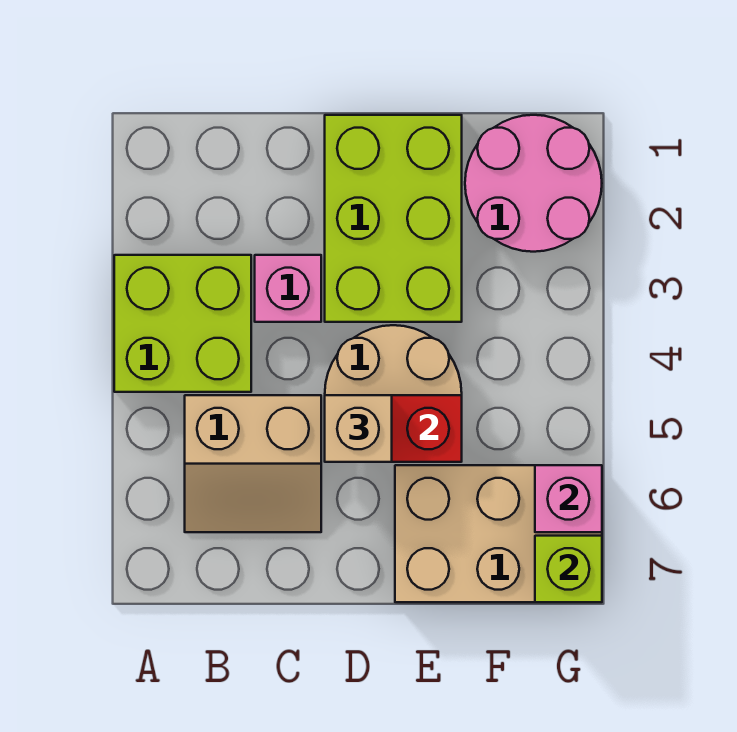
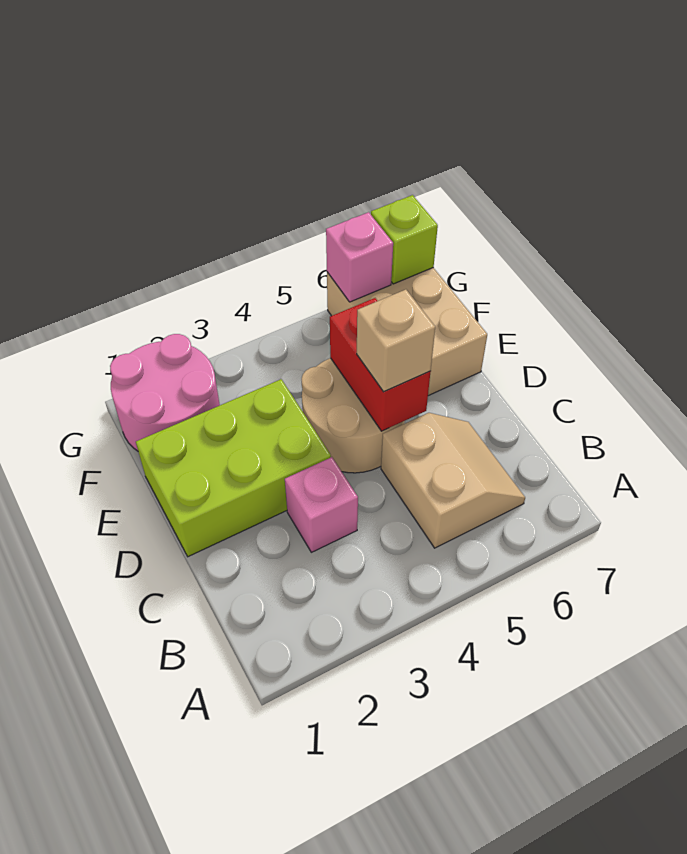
lime brick A3:B4 level 1 -> none

